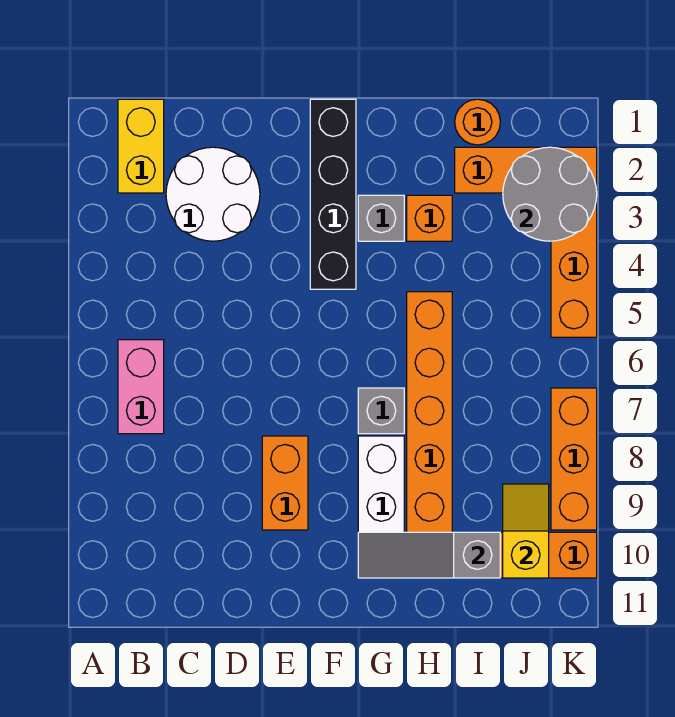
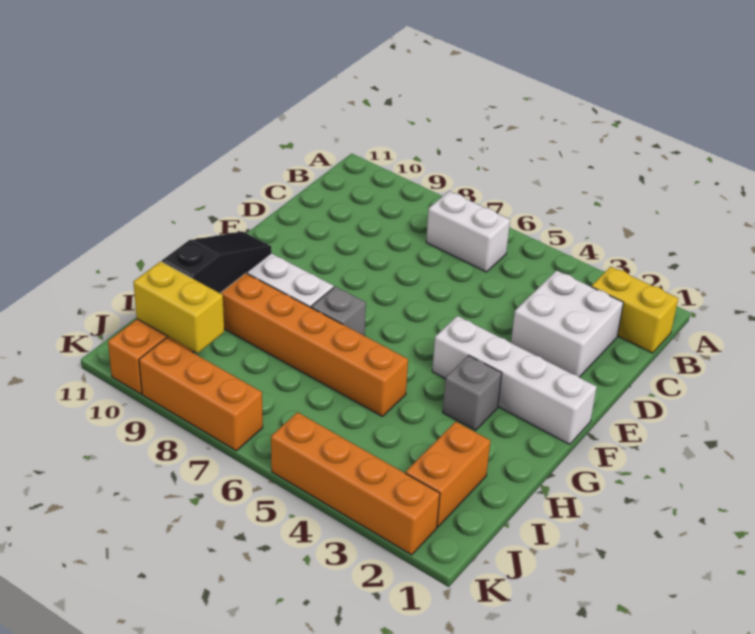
pink brick B6:B7 level 1 -> white brick B6:B7 level 1
white round brick C2:D3 level 1 -> white brick C2:D3 level 1
orange brick E8:E9 level 1 -> none
black brick F1:F4 level 1 -> white brick F1:F4 level 1
grey slope G10:I10 level 2 top I -> black slope G10:I10 level 2 top I
orange brick H3 level 1 -> none
orange round brick I1 level 1 -> none
grey round brick J2:K3 level 2 -> none
yellow slope J9:J10 level 2 top 10 -> yellow brick J9:J10 level 2

